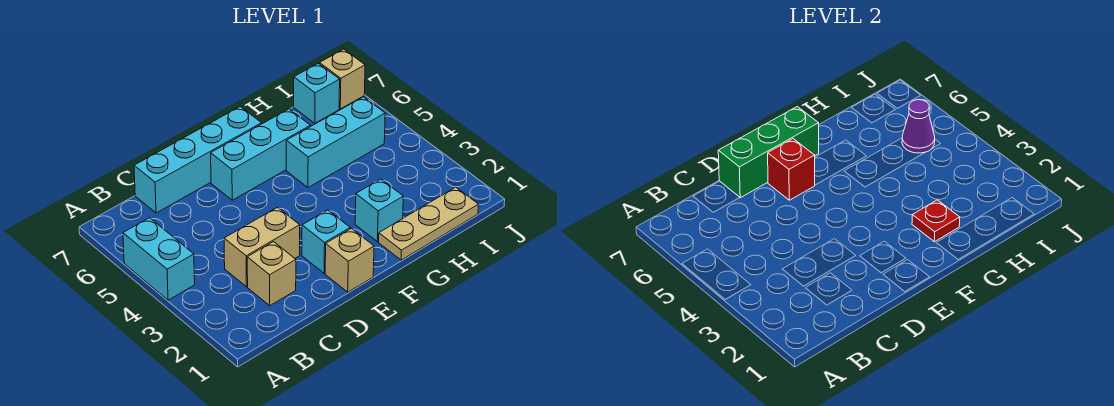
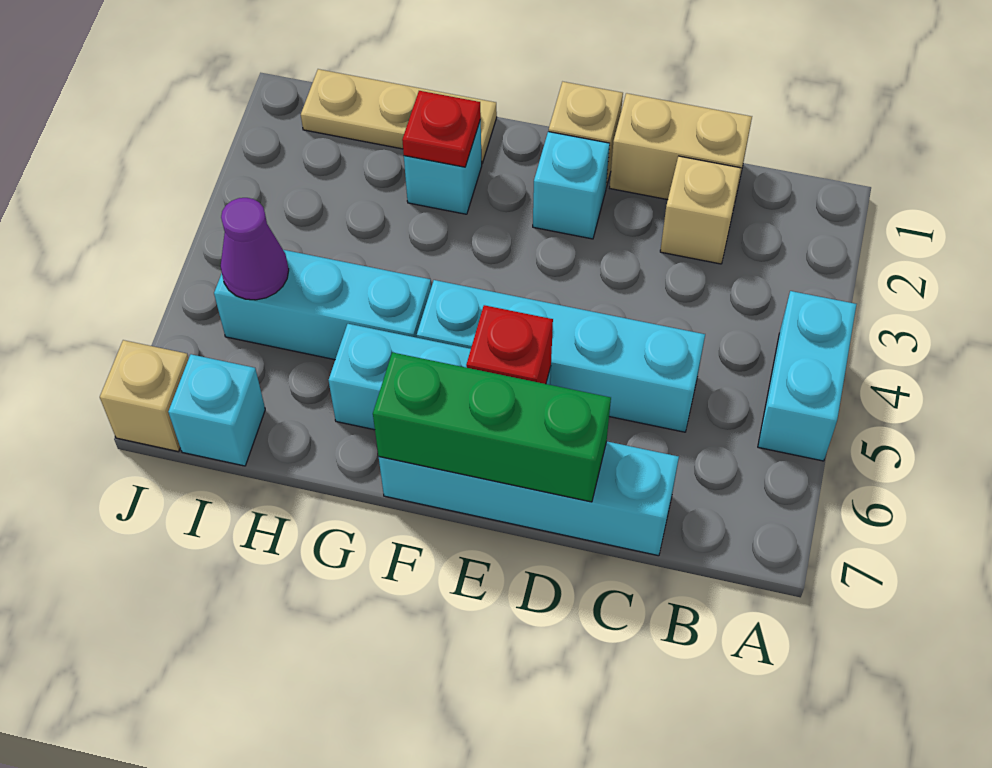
tan brick C3:D3 level 1 -> tan brick C1:D1 level 1
none -> cyan brick C5:F5 level 1

